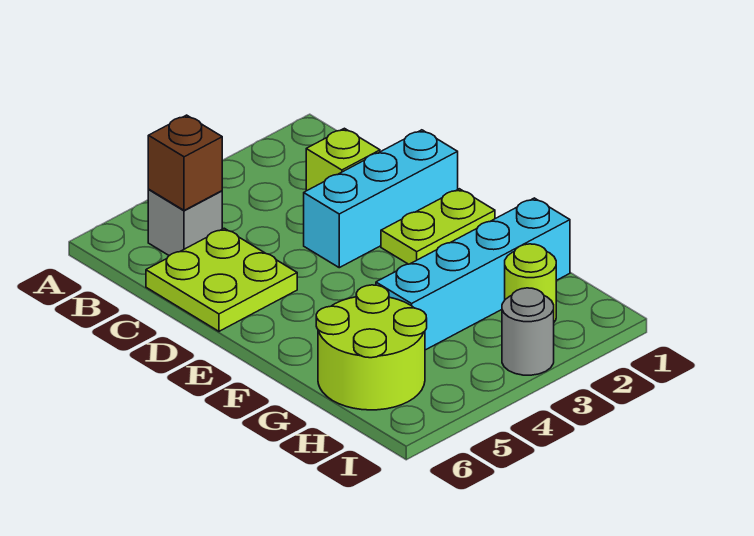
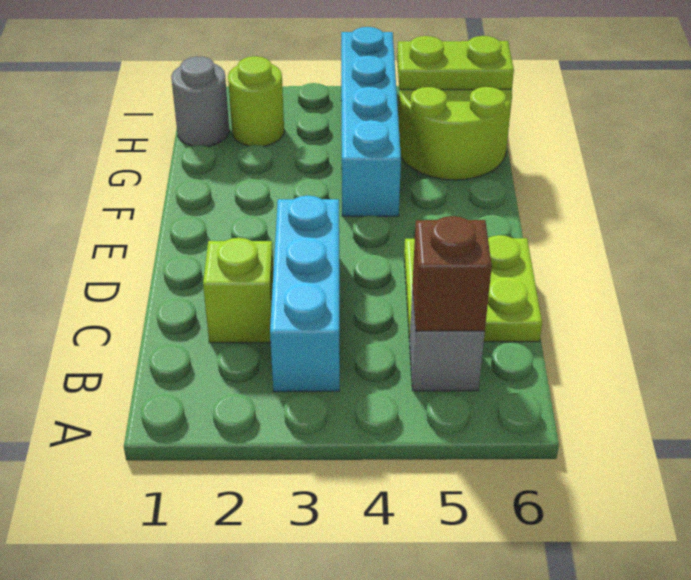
cyan brick D1:D3 level 1 -> cyan brick B3:D3 level 1
lime plate E1:E2 level 1 -> lime plate H5:H6 level 2
cyan brick G1:G4 level 1 -> cyan brick F4:I4 level 1
grey round brick I3 level 1 -> grey round brick H1 level 1

